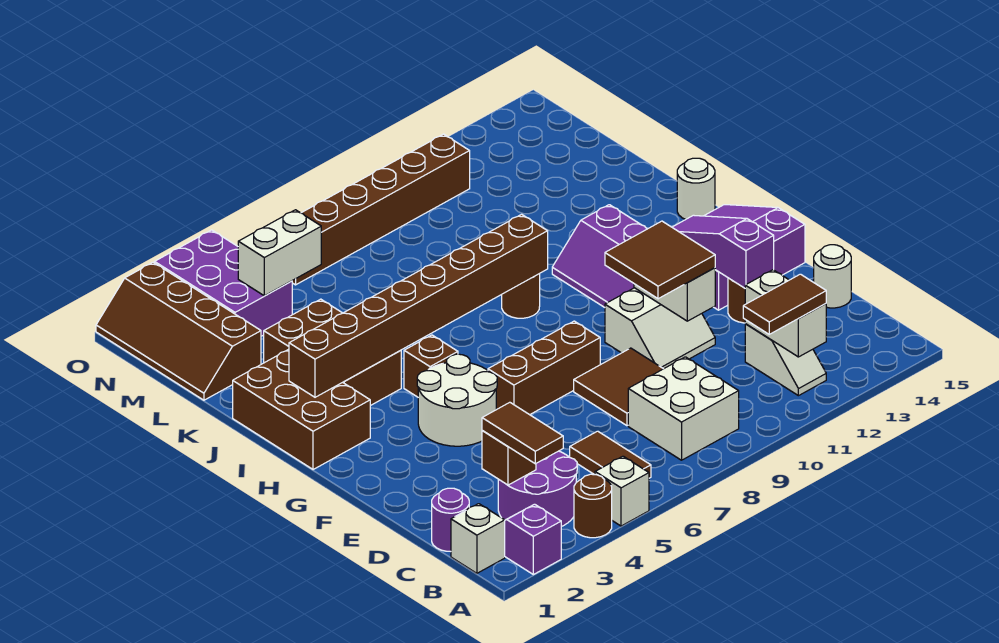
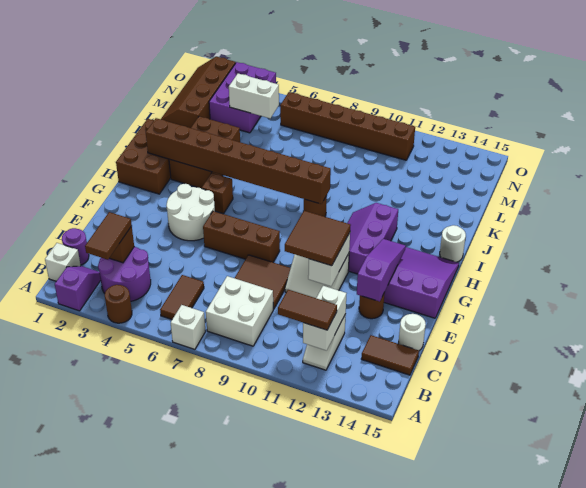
white brick A5 level 1 -> white brick A7 level 1
none -> brown tile C14:C15 level 1

